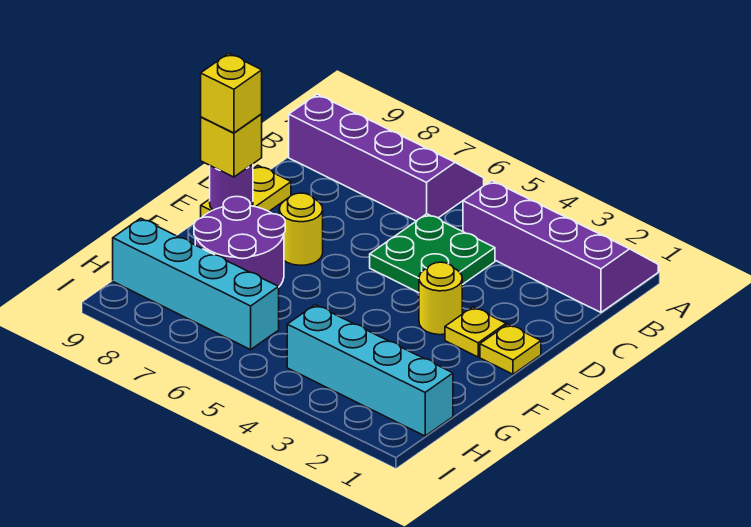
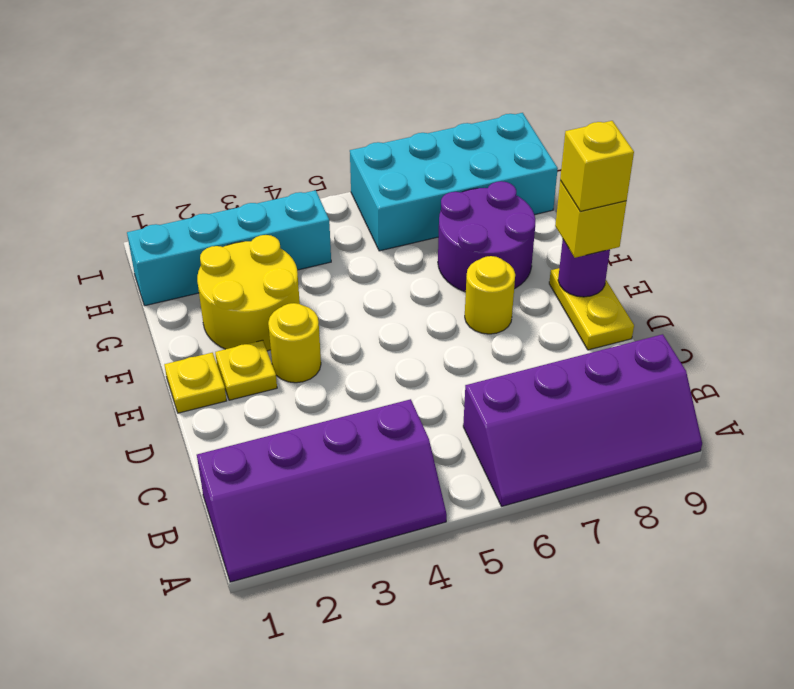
green plate C4:D5 level 1 -> none
none -> yellow round brick F2:G3 level 1
cyan brick H6:H9 level 1 -> cyan brick H6:I9 level 1

